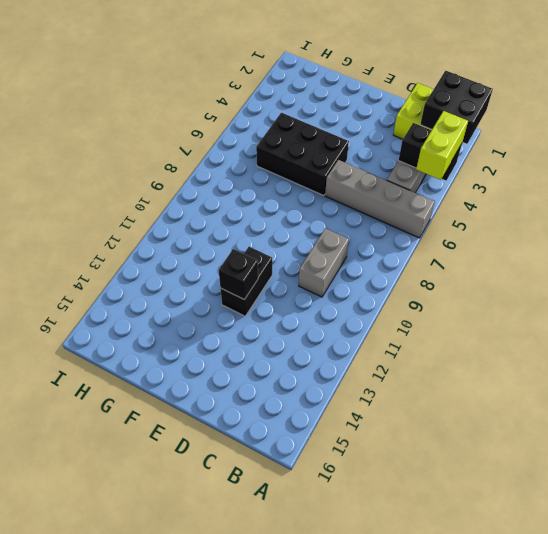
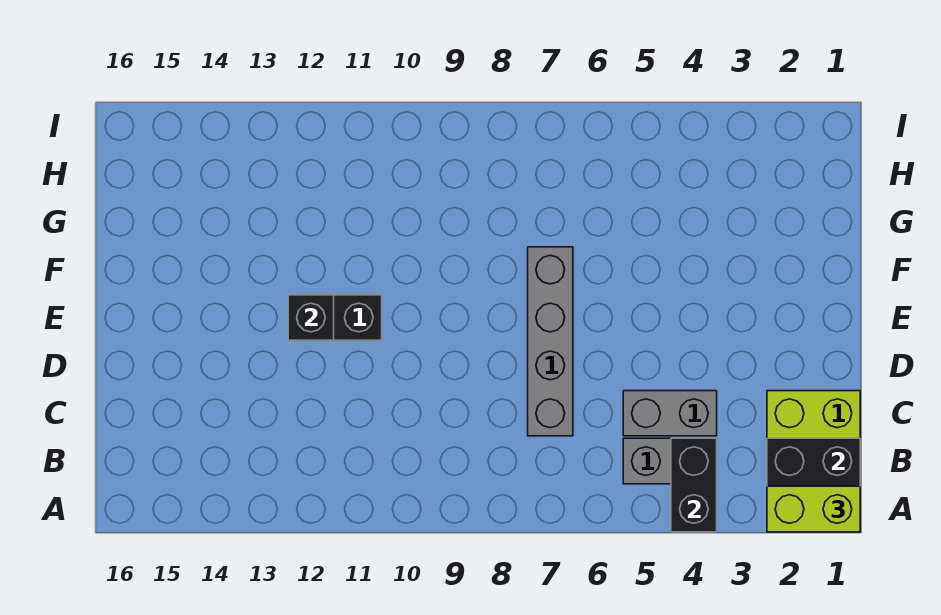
lime brick A4:A5 level 3 -> lime brick A1:A2 level 3
grey brick A6:D6 level 1 -> grey brick C7:F7 level 1
grey brick C9:C10 level 1 -> grey brick C4:C5 level 1
black brick E5:G6 level 1 -> none

